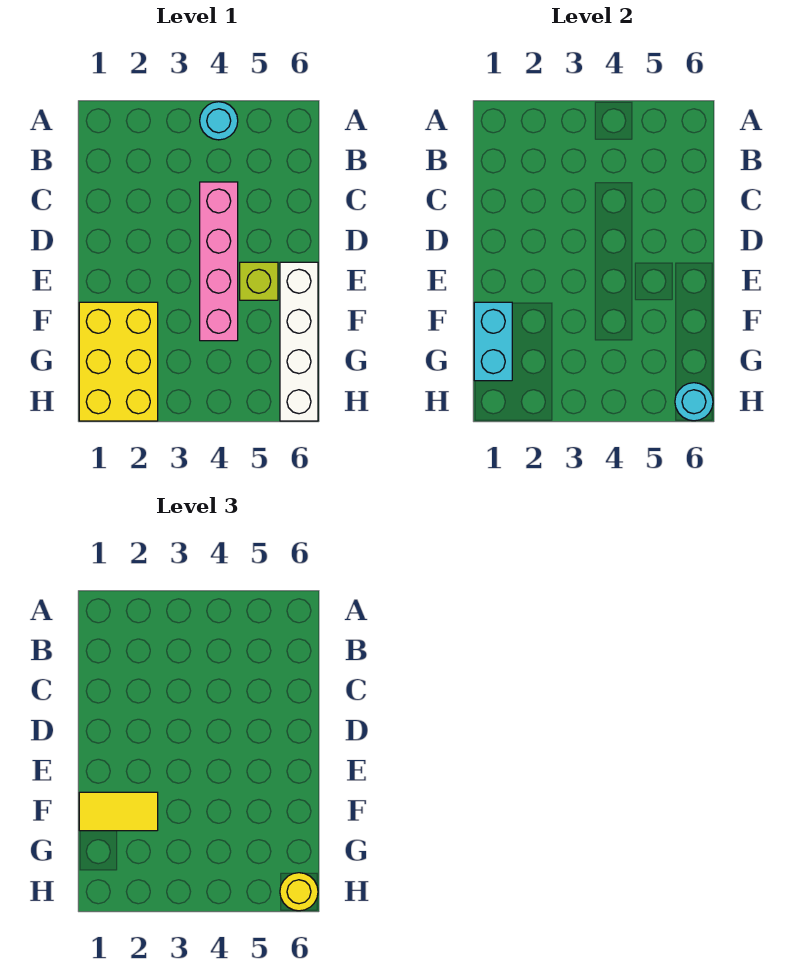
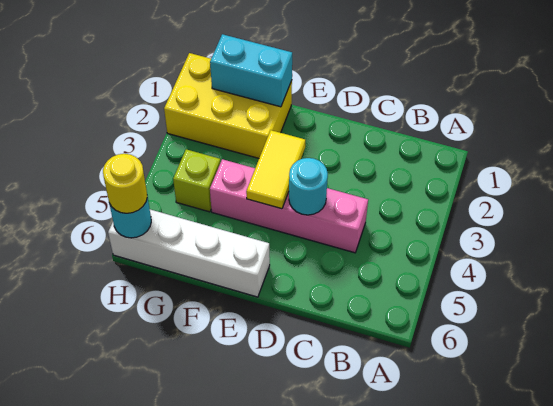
cyan round brick A4 level 1 -> cyan round brick D4 level 2
lime brick E5 level 1 -> lime brick G4 level 1
yellow tile F1:F2 level 3 -> yellow tile E3:E4 level 2

